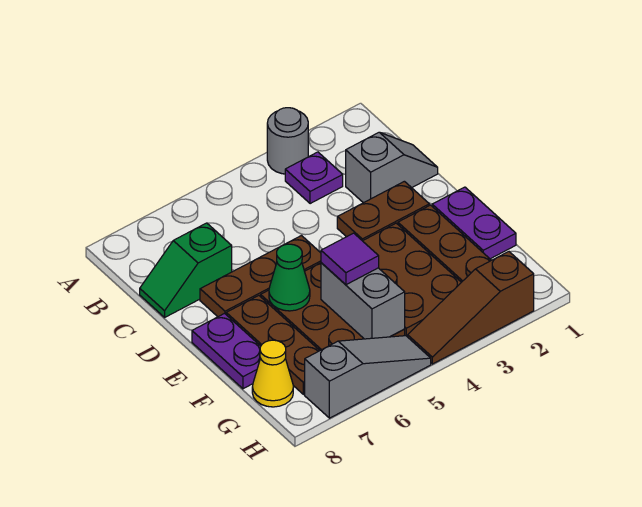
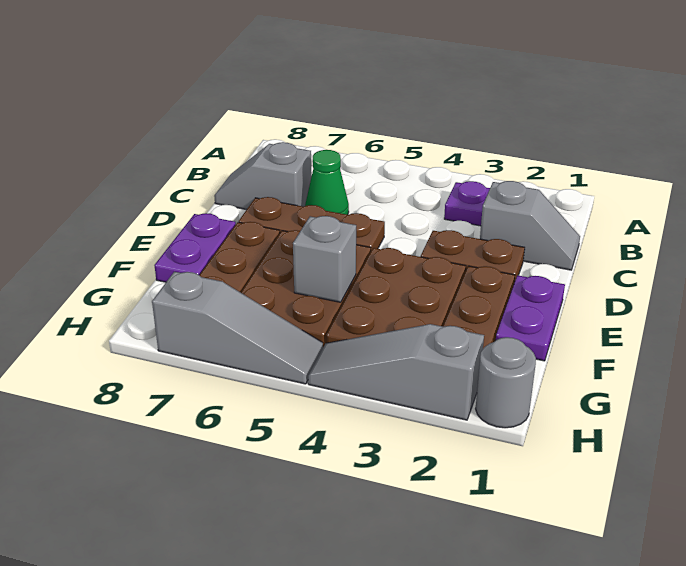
grey round brick A3 level 1 -> grey round brick H1 level 1
green slope C7:C8 level 1 top 7 -> grey slope C7:C8 level 1 top 7
green cone E6 level 2 -> green cone C6 level 1
grey brick F5:G5 level 2 -> grey brick F5 level 2
purple tile F5 level 3 -> none
yellow cone G8 level 1 -> none
brown slope H2:H4 level 1 top 2 -> grey slope H2:H4 level 1 top 2

